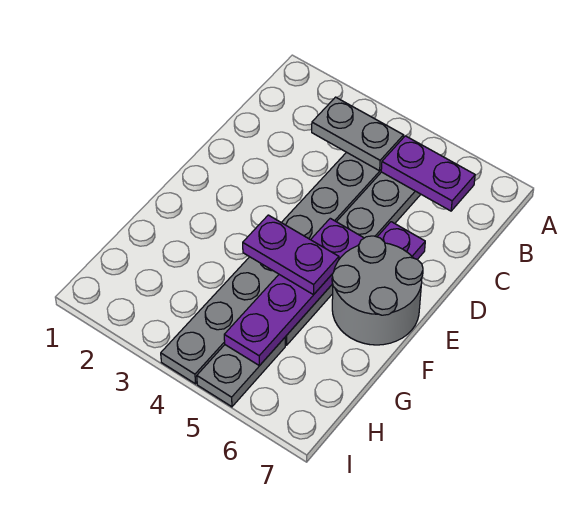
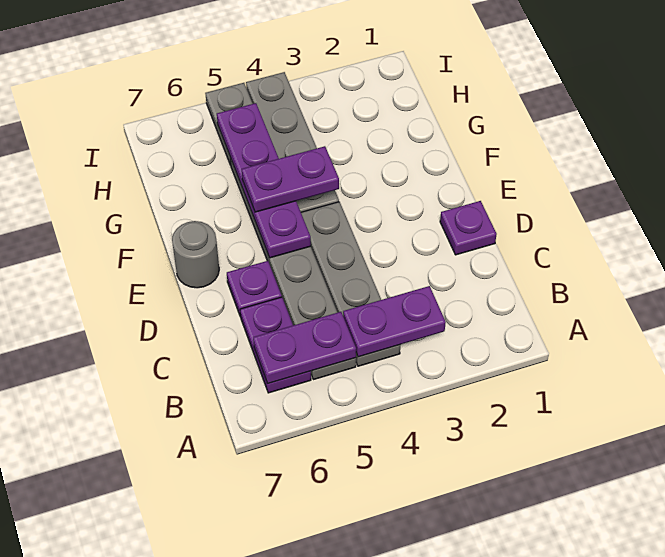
grey plate B3:B4 level 2 -> purple plate B3:B4 level 2
none -> purple plate B6:C6 level 1
none -> purple plate D1 level 1
grey round brick E6:F7 level 1 -> grey round brick E7 level 1

